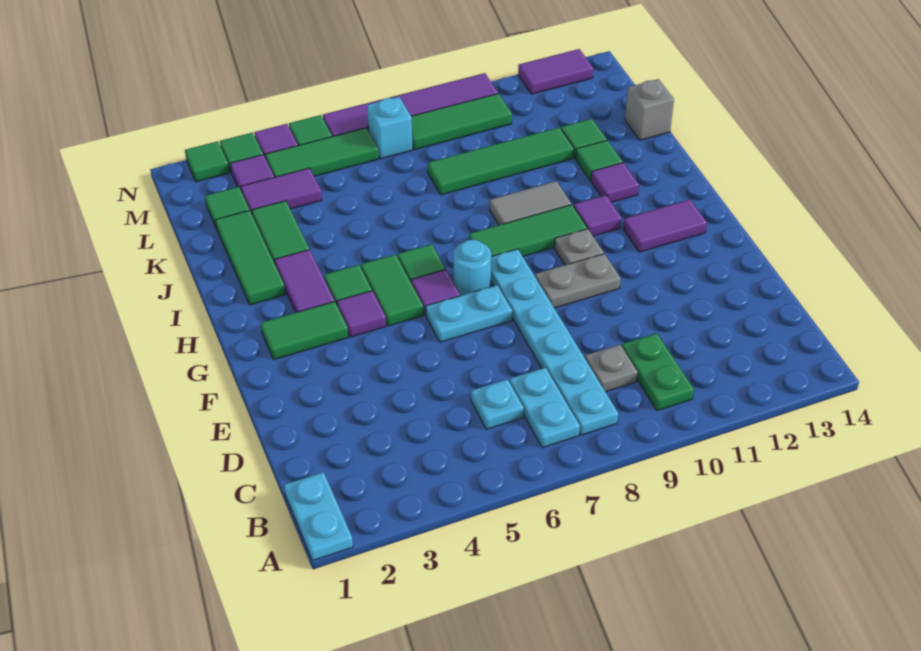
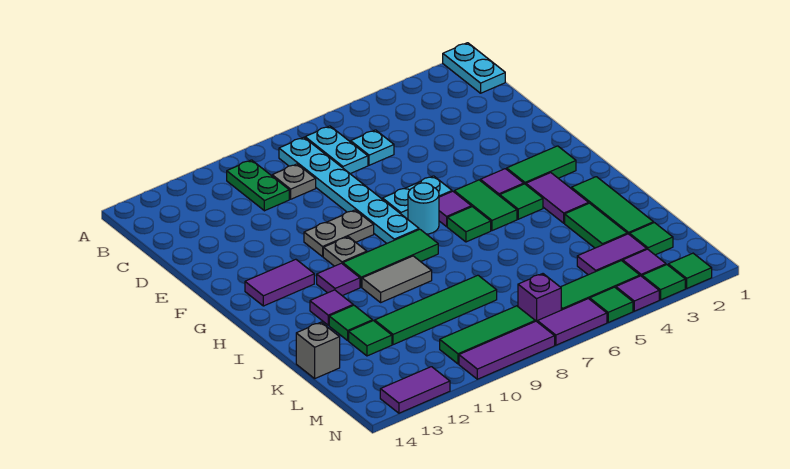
cyan brick M7 level 1 -> purple brick M7 level 1

